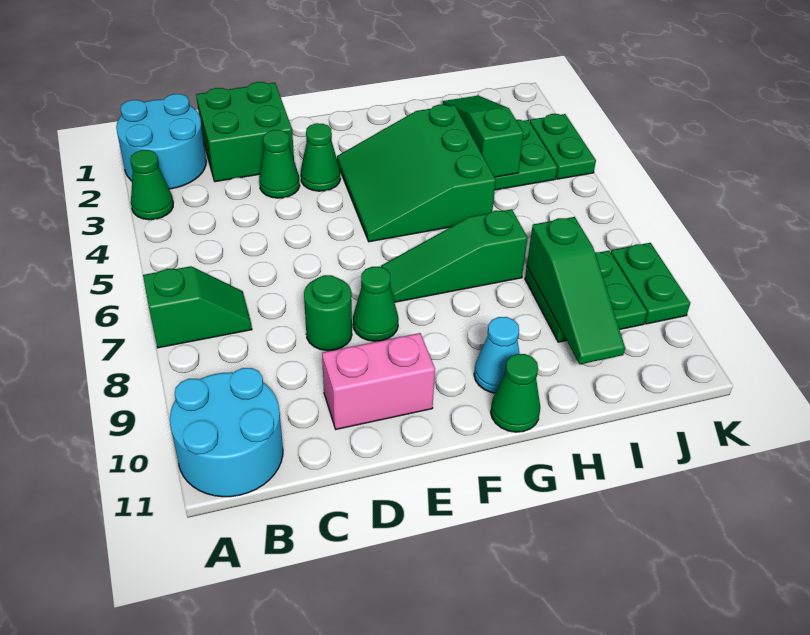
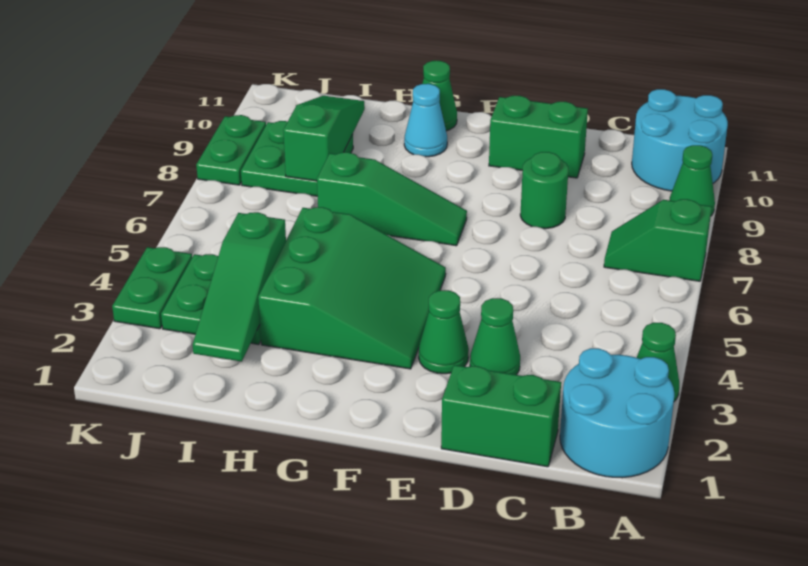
green brick C1:D2 level 1 -> green brick C1:D1 level 1
pink brick D10:E10 level 1 -> green brick D10:E10 level 1
green cone E8 level 1 -> green cone A9 level 1

